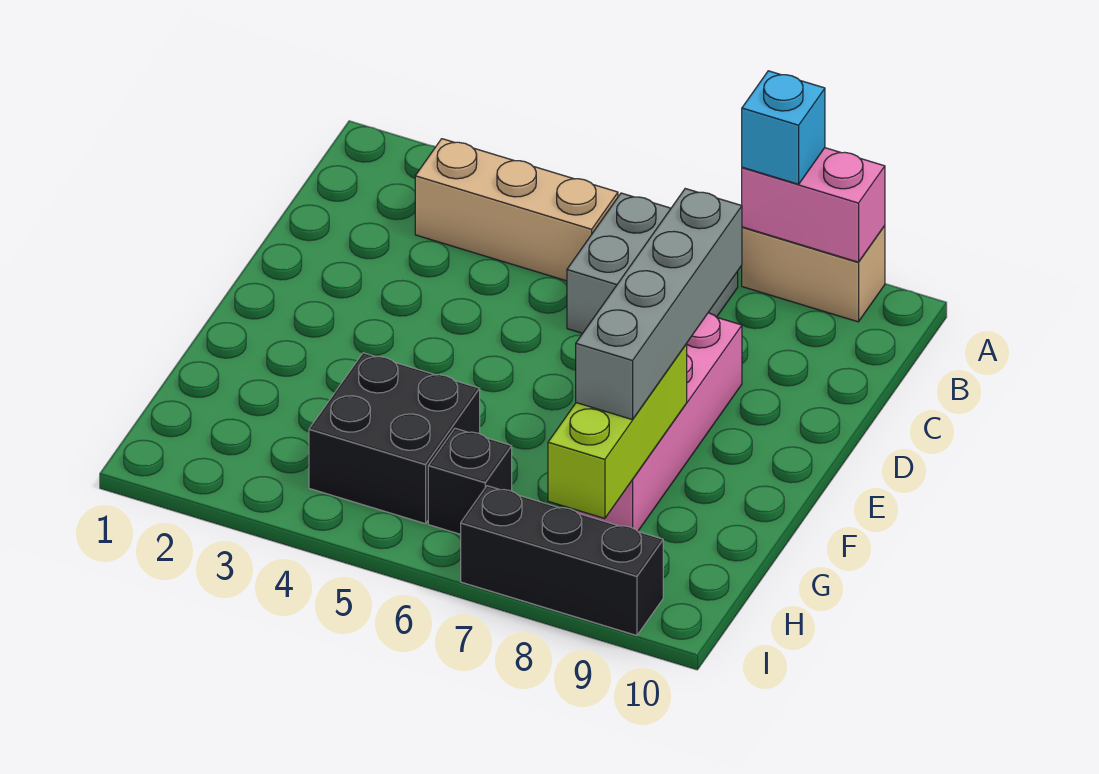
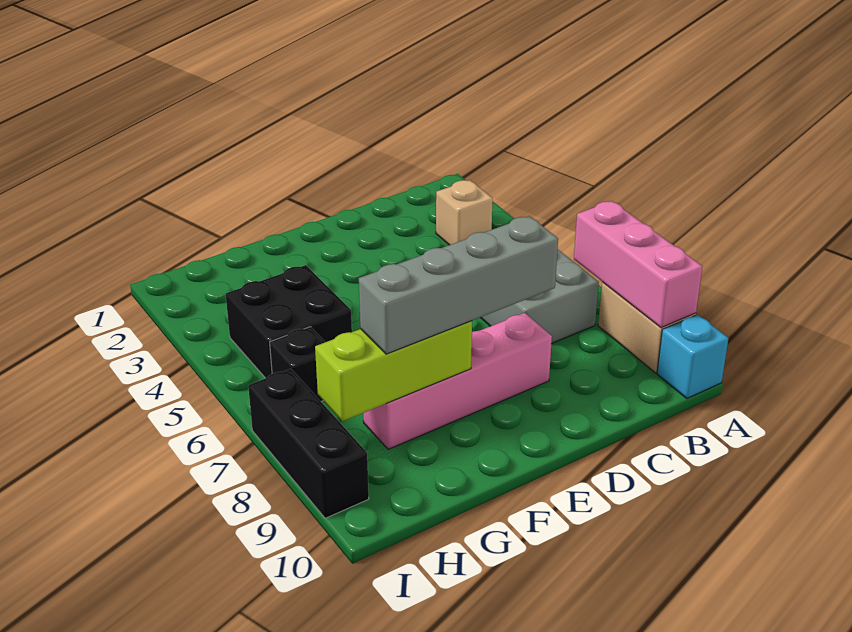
pink brick A8:A9 level 2 -> pink brick A7:A9 level 2
cyan brick A8 level 3 -> cyan brick A10 level 1
tan brick B3:B5 level 1 -> tan brick B3 level 1

